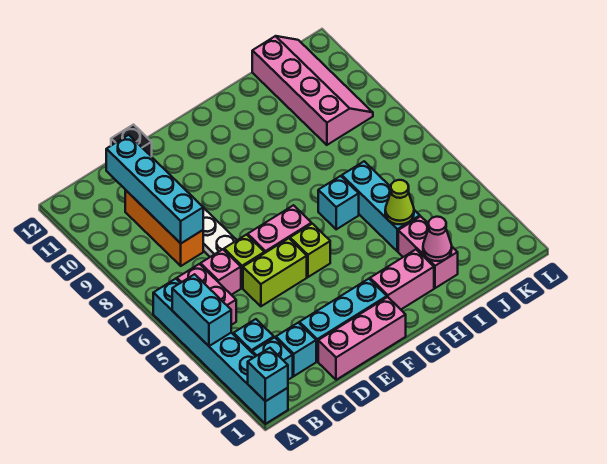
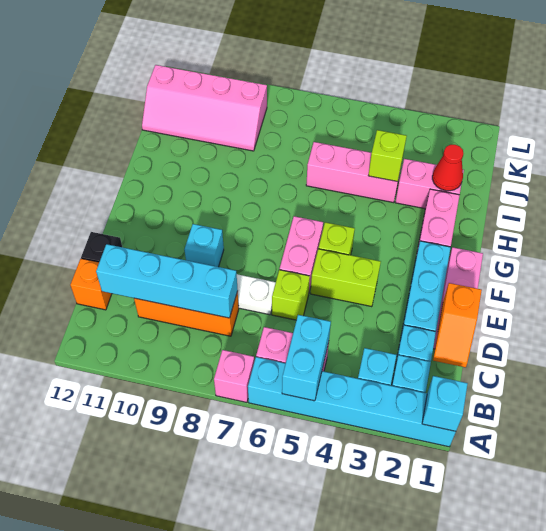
cyan brick A4:A5 level 2 -> cyan brick A5:B5 level 2
none -> orange slope C1:D1 level 2 top D
pink brick C6 level 1 -> pink brick A7 level 1
none -> orange brick C12 level 1
lime brick D5:E5 level 1 -> lime brick E4:E5 level 1
cyan brick H6 level 1 -> cyan brick E9 level 1
pink cone I2 level 2 -> red cone I2 level 2
cyan brick I4:I6 level 1 -> pink brick I4:I6 level 1
lime cone I4 level 2 -> lime brick I4 level 2
pink slope J9:K12 level 1 top J -> pink slope J9:K12 level 1 top K

